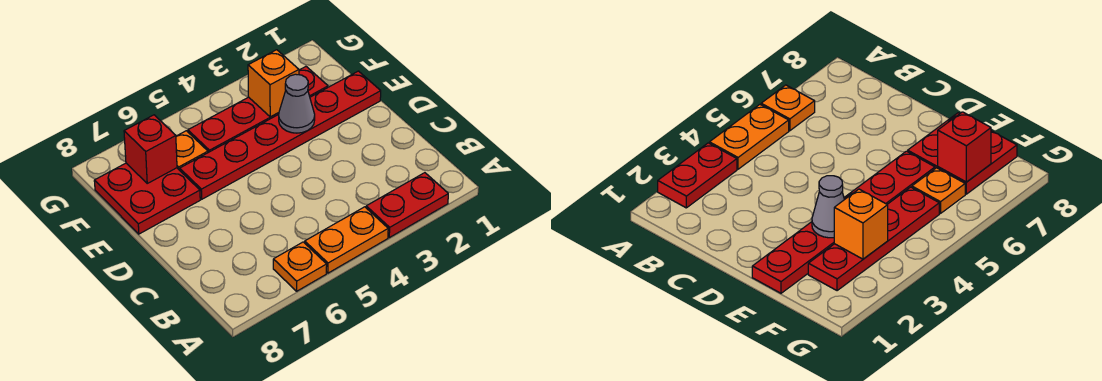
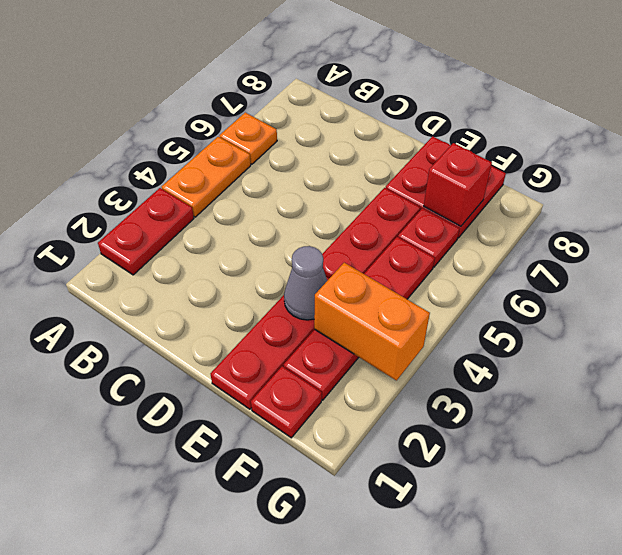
none -> red plate F1 level 1
orange brick F3 level 2 -> orange brick F3:G3 level 2
orange plate F6 level 1 -> red plate F6 level 1

